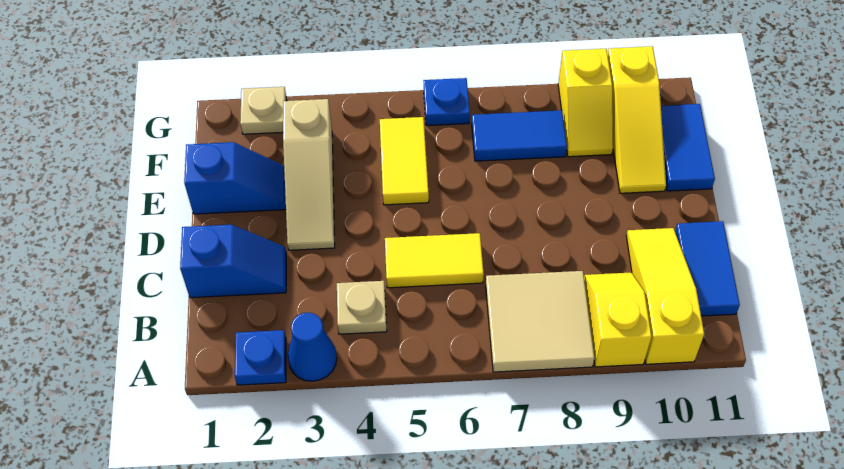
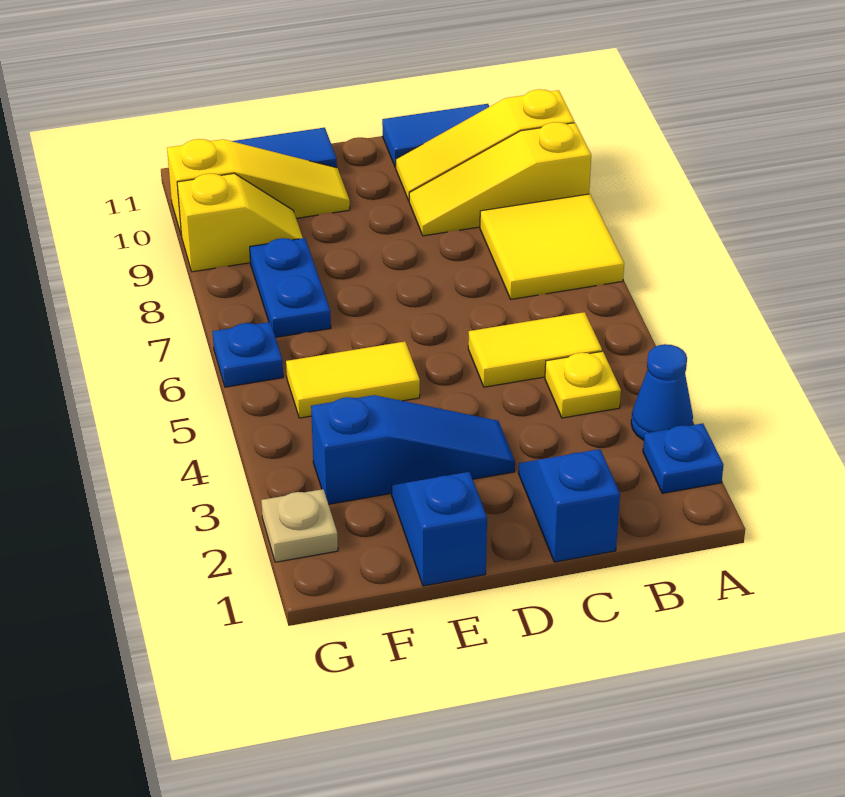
tan tile A7:B8 level 1 -> yellow tile A7:B8 level 1
yellow slope A9:B9 level 1 top A -> yellow slope A9:C9 level 1 top A
tan plate B4 level 1 -> yellow plate B4 level 1
yellow tile C5:C6 level 1 -> yellow tile B5:C5 level 1
tan slope D3:F3 level 1 top F -> blue slope D3:F3 level 1 top F
blue tile F7:F8 level 1 -> blue plate F7:F8 level 1

